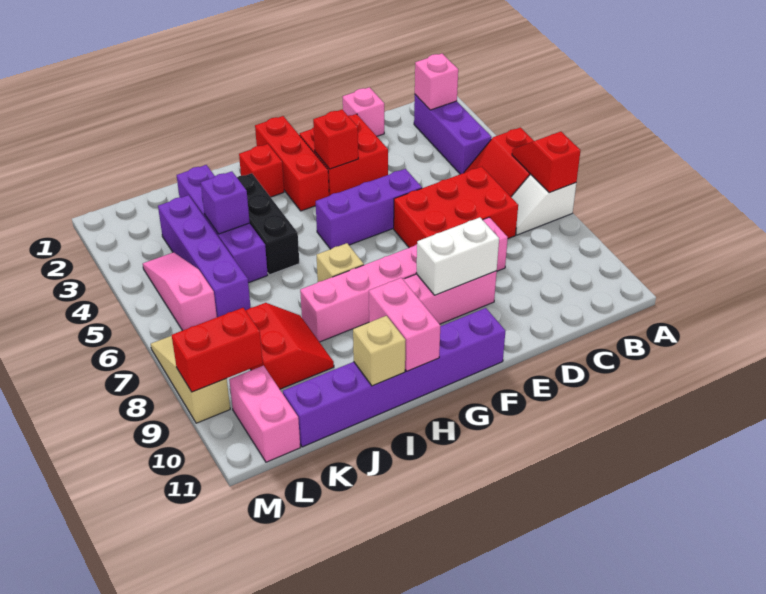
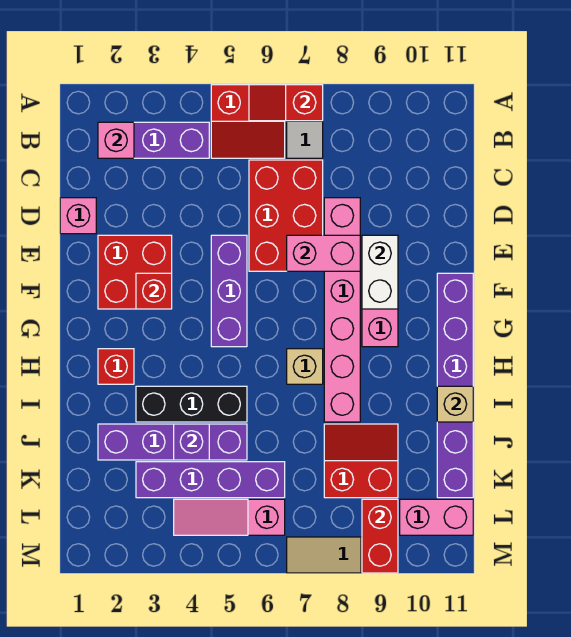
red brick G1:G3 level 1 -> none
pink brick H10:H11 level 2 -> pink brick E7:E8 level 2

